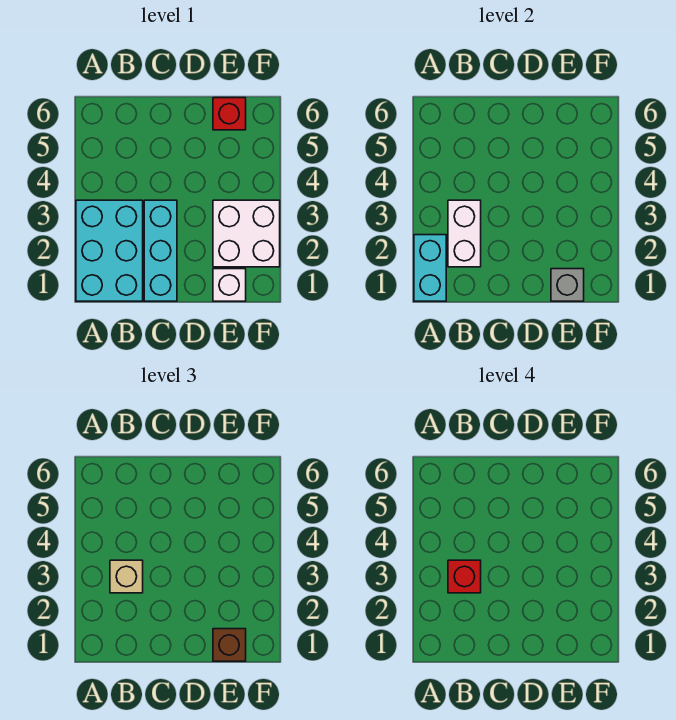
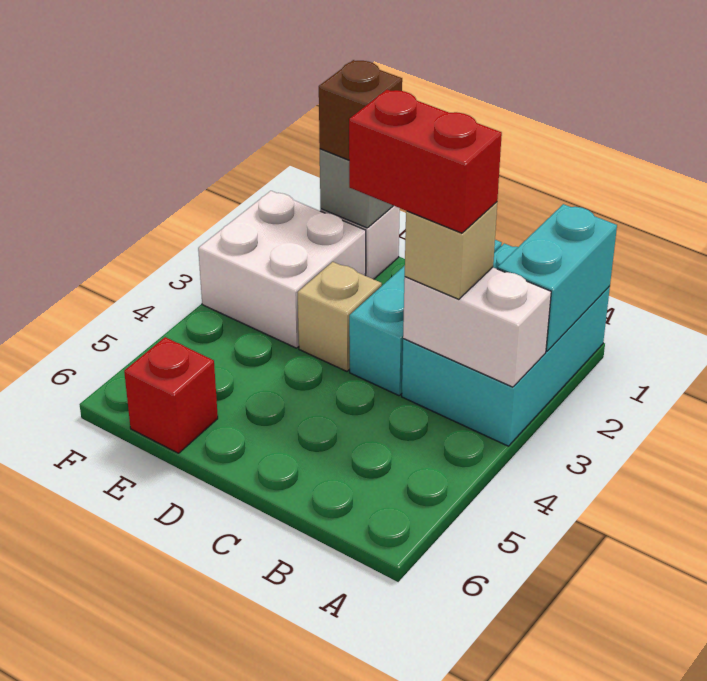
white brick B2:B3 level 2 -> white brick A3:B3 level 2
red brick B3 level 4 -> red brick B3:C3 level 4
none -> tan brick D3 level 1

